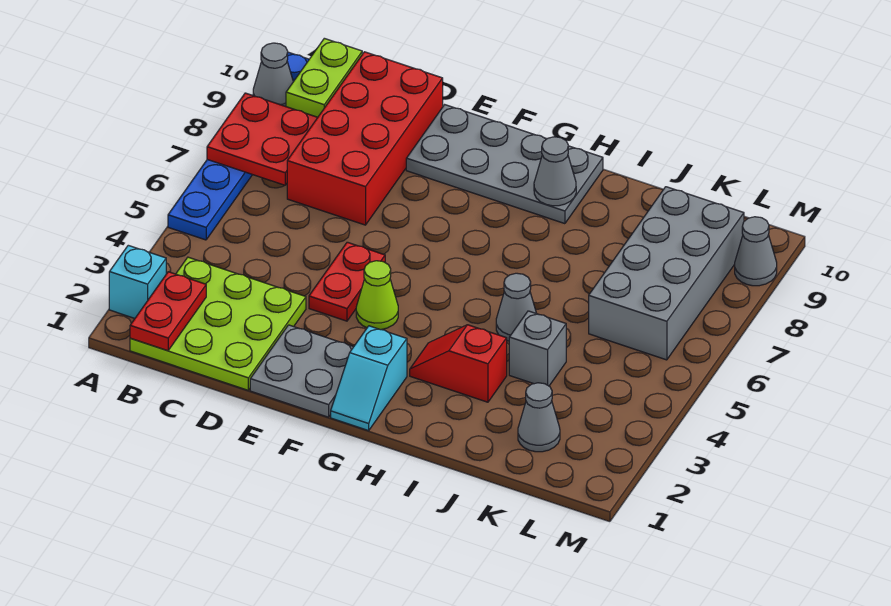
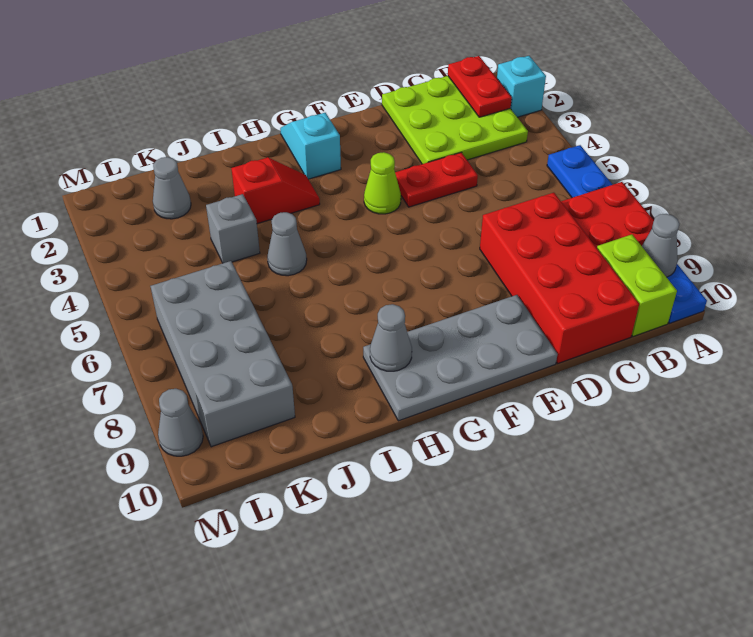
grey plate E1:F2 level 1 -> none
red plate E4:E5 level 1 -> red plate D4:E4 level 1

